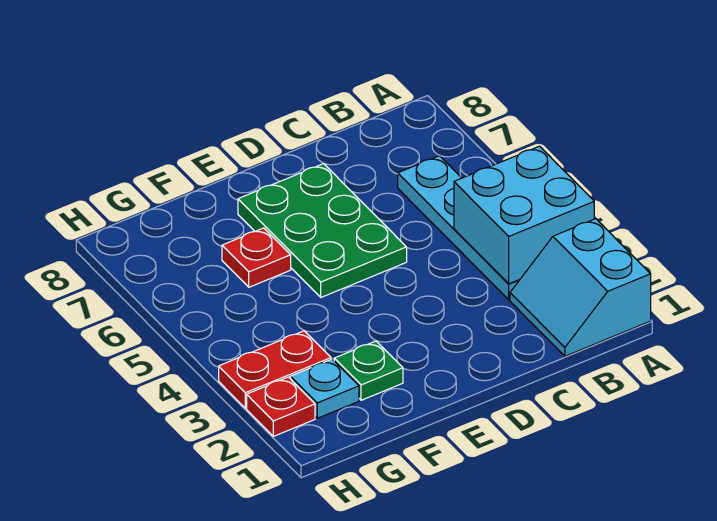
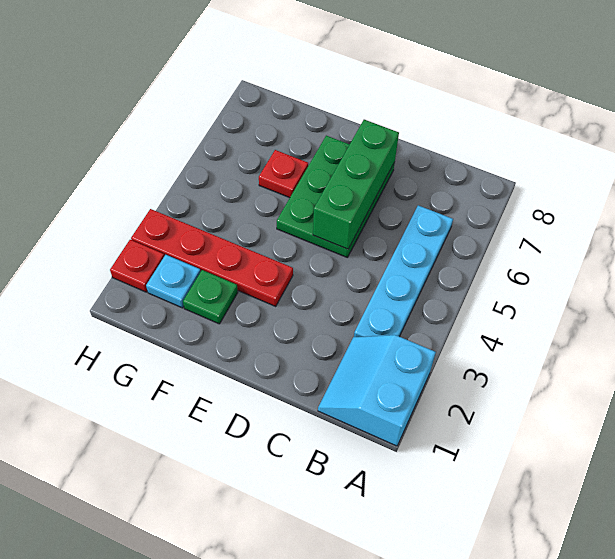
cyan brick A3:B4 level 2 -> none
none -> green brick D5:D7 level 2
red plate G3:H3 level 1 -> red plate E3:H3 level 1

